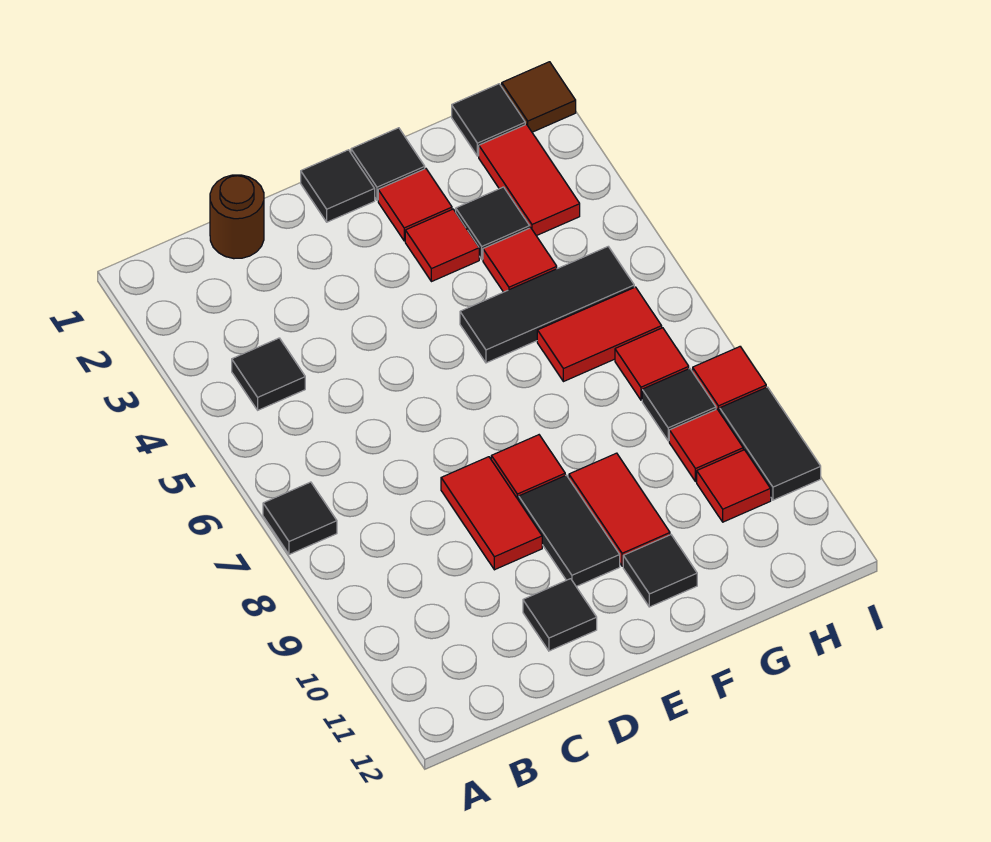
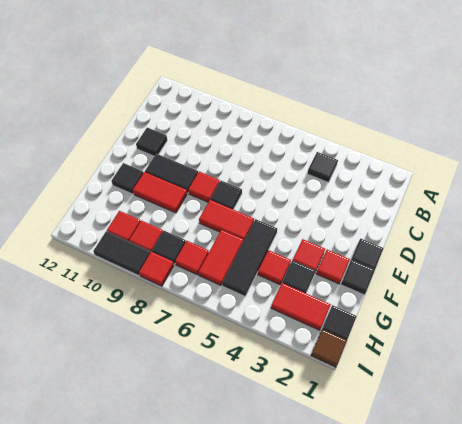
black tile A7 level 1 -> black tile E7 level 1
brown round brick C1 level 1 -> none
red tile D8:D9 level 1 -> red tile F6:F7 level 1

